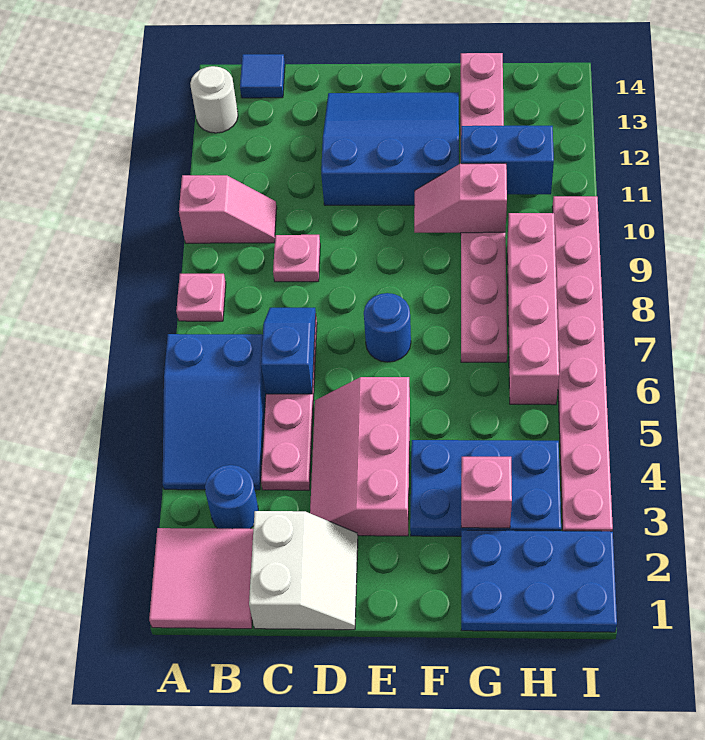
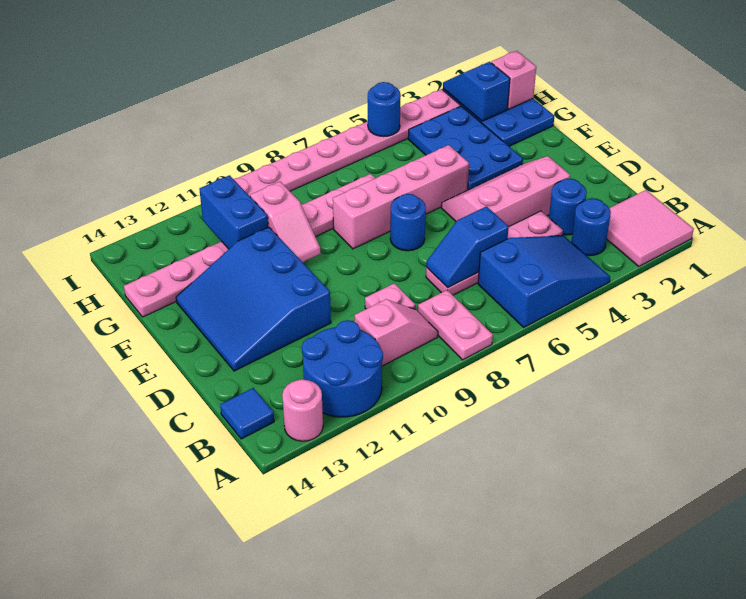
pink plate A8 level 1 -> pink plate A8:B8 level 1
pink slope A10:B10 level 1 top A -> pink slope B9:B10 level 1 top 10
none -> blue round brick A11:B12 level 1
white round brick A13 level 1 -> pink round brick A13 level 1
white slope C1:D2 level 1 top C -> none
none -> blue round brick C3 level 1
pink slope D3:E5 level 1 top E -> pink slope D3:E5 level 1 top D
pink brick G3 level 2 -> pink brick H1 level 2
none -> blue slope H2:I2 level 2 top H
pink brick H6:H9 level 1 -> pink brick F5:F8 level 1
none -> blue round brick I5 level 2

